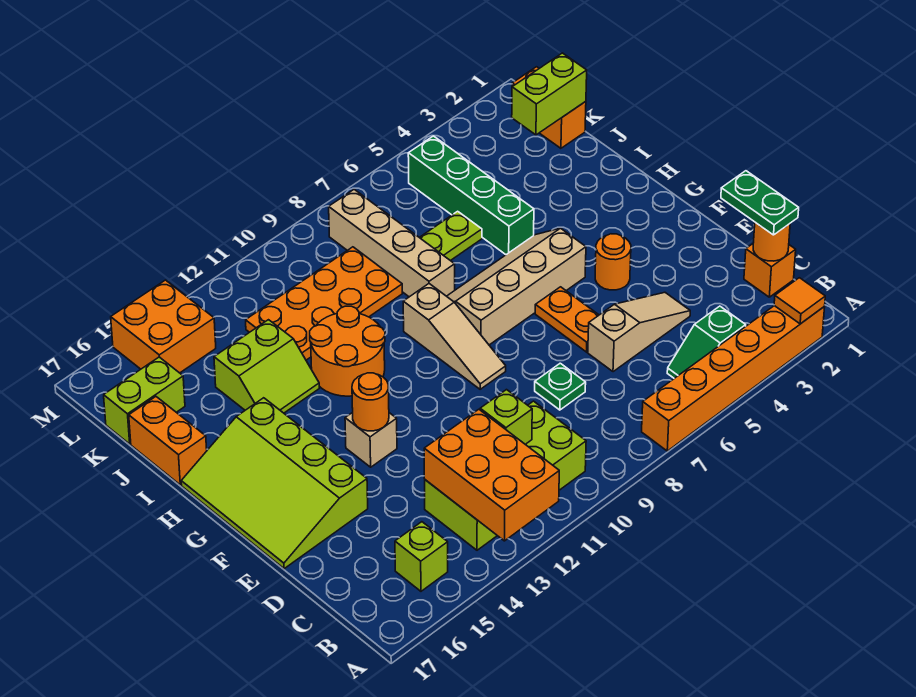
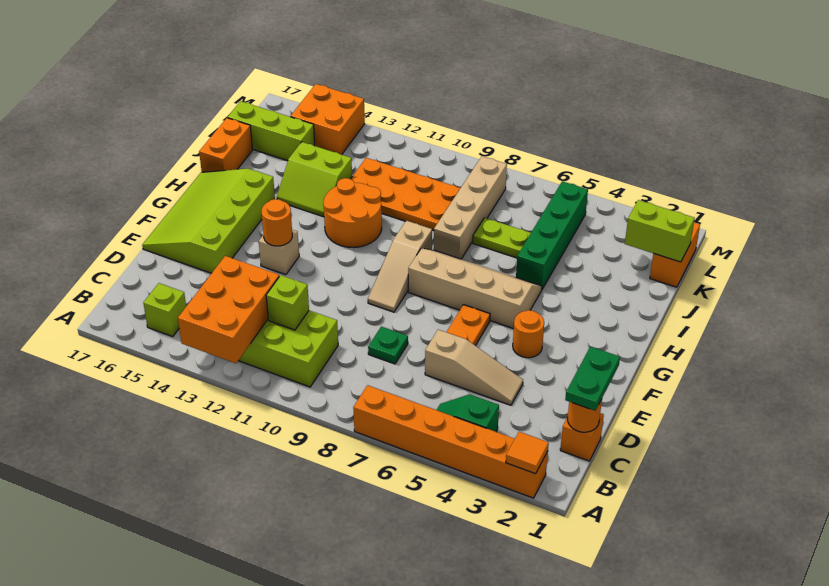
lime brick K16:K17 level 1 -> lime brick K15:K17 level 1

